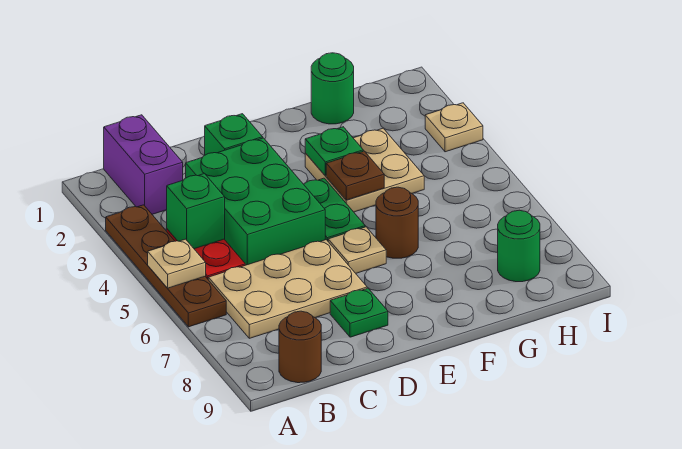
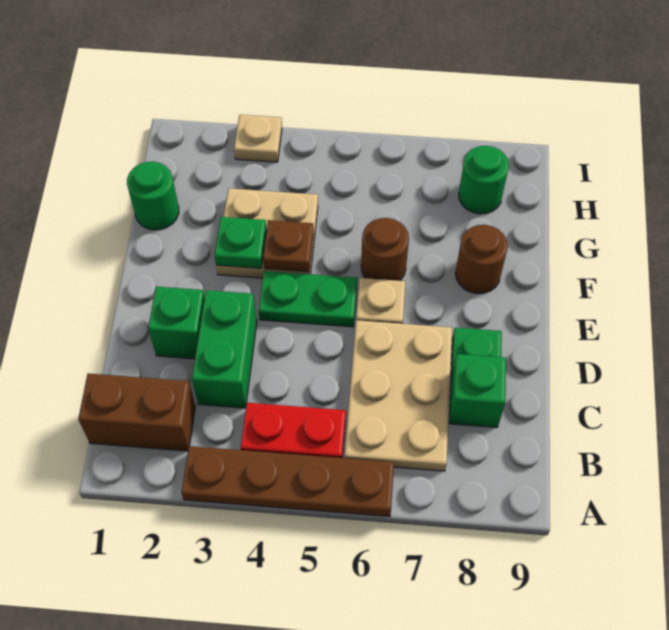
tan plate A5 level 2 -> none
purple brick B1:B2 level 1 -> brown brick B1:B2 level 1
green brick B4 level 2 -> green brick C8 level 1
brown round brick B9 level 1 -> brown round brick F8 level 1
green brick C3:D5 level 1 -> green brick C3:D3 level 1

